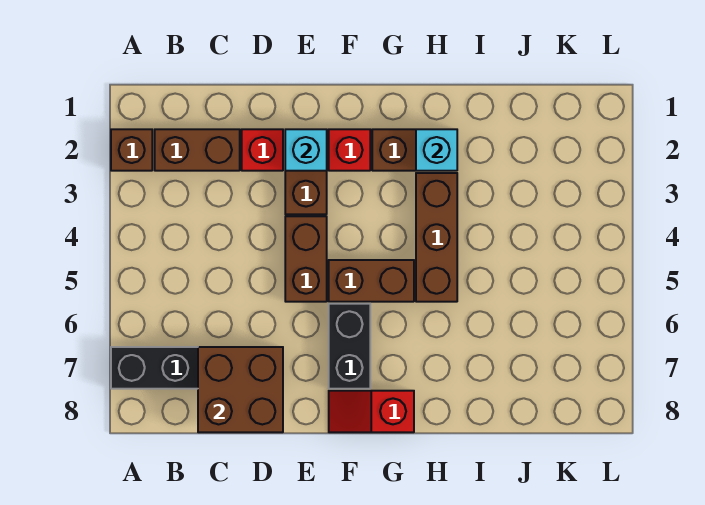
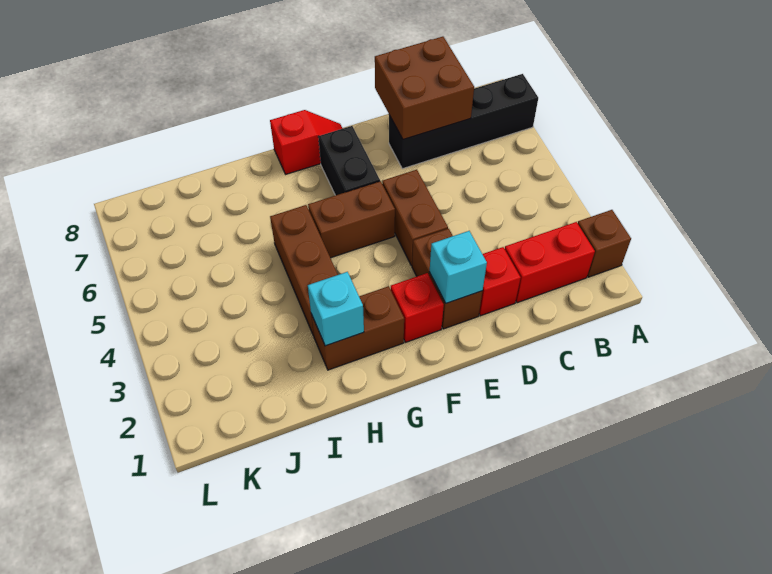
brown brick B2:C2 level 1 -> red brick B2:C2 level 1

